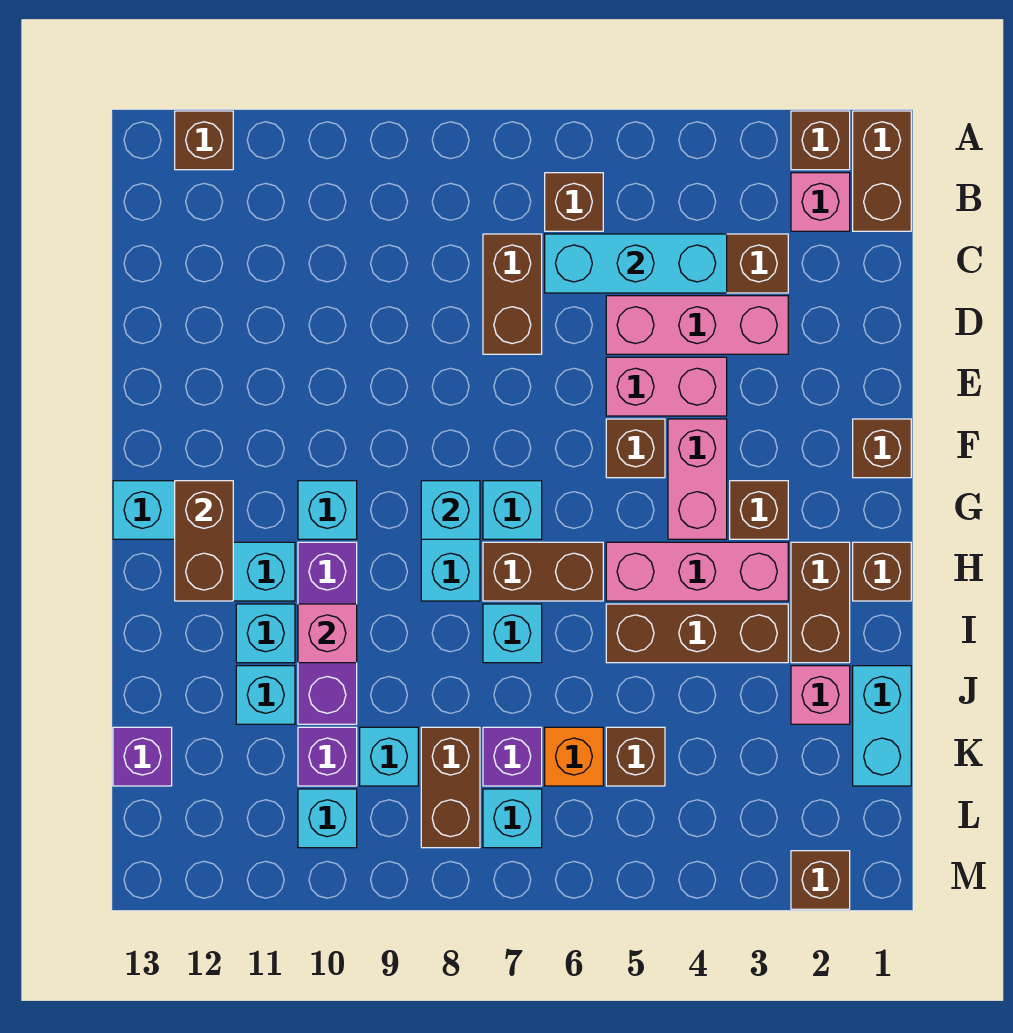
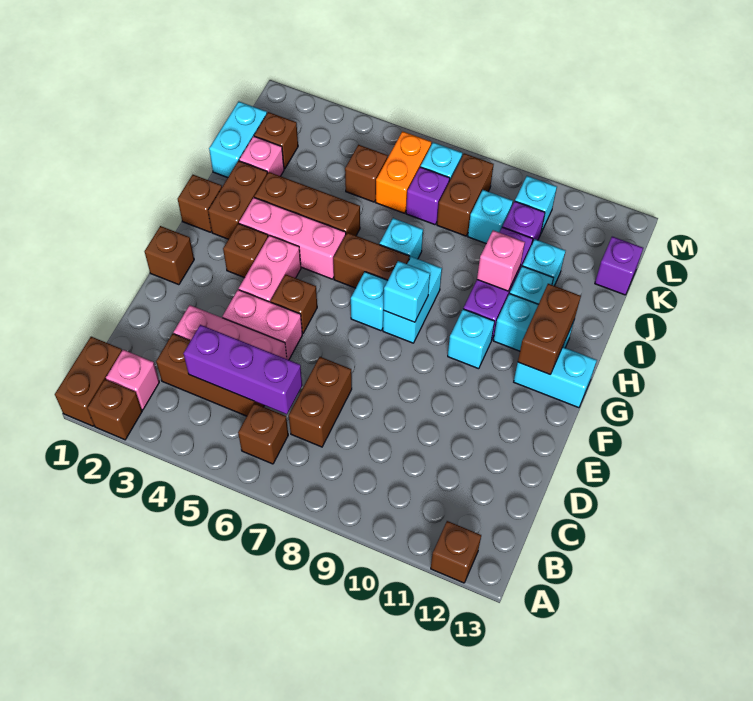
cyan brick C4:C6 level 2 -> purple brick C4:C6 level 2
orange brick K6 level 1 -> orange brick K6:L6 level 1
brown brick M2 level 1 -> brown brick K2 level 1

